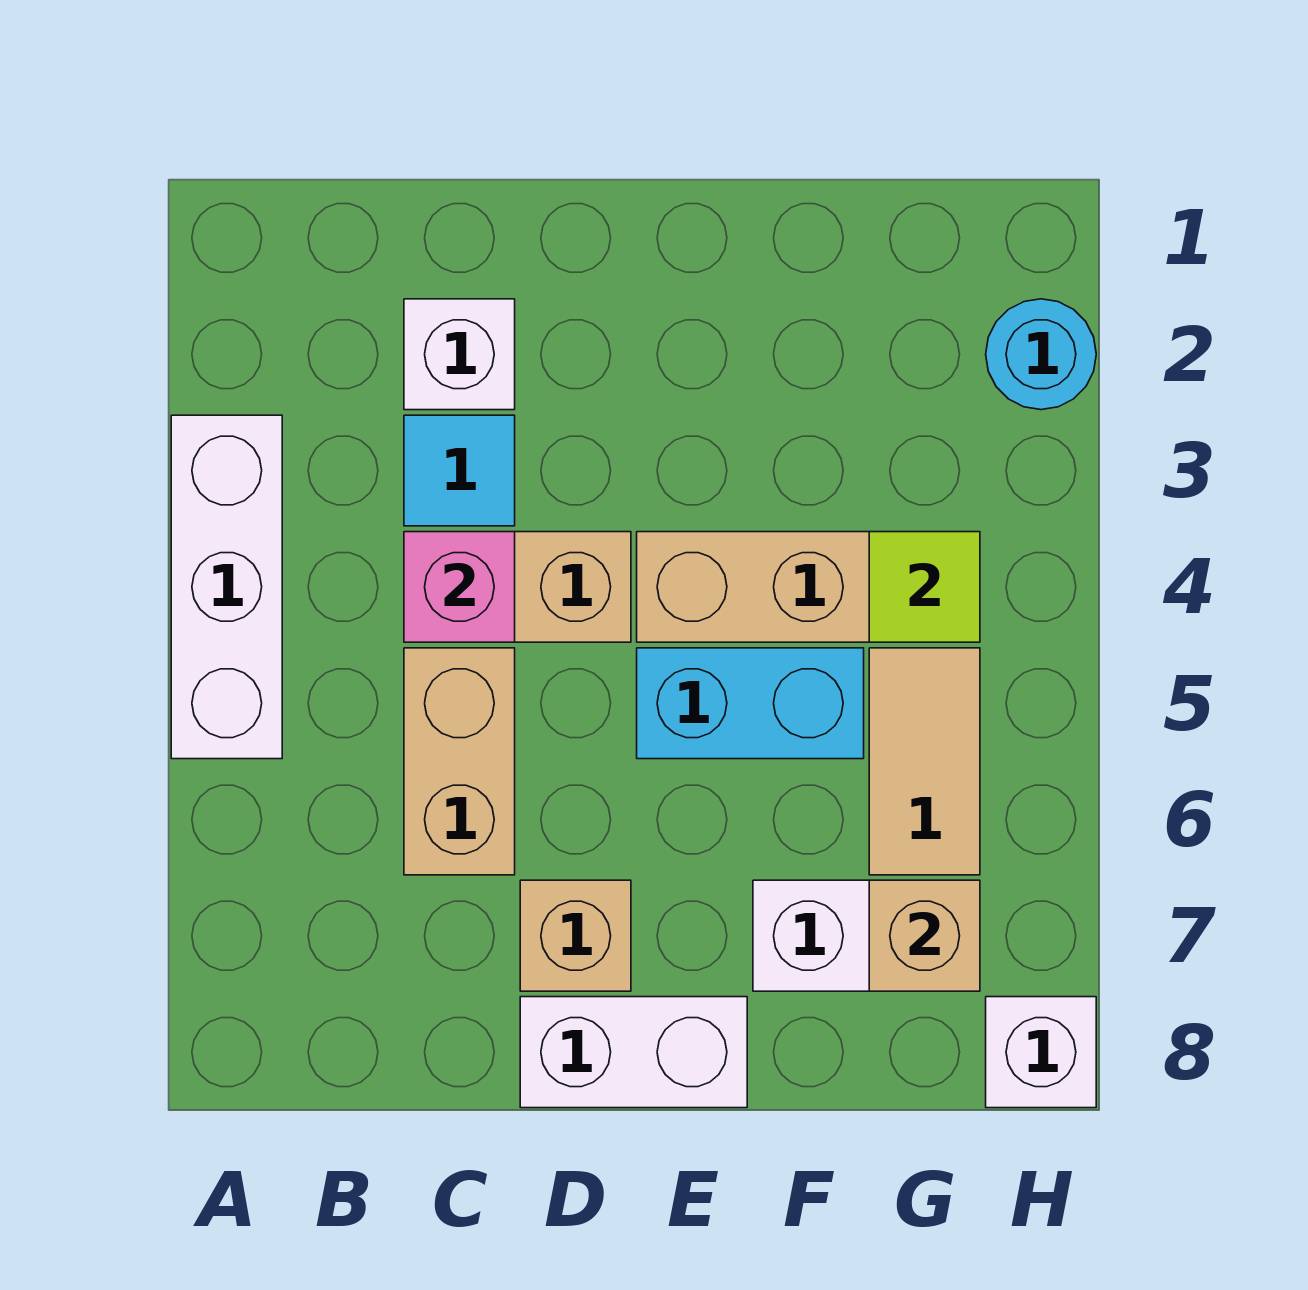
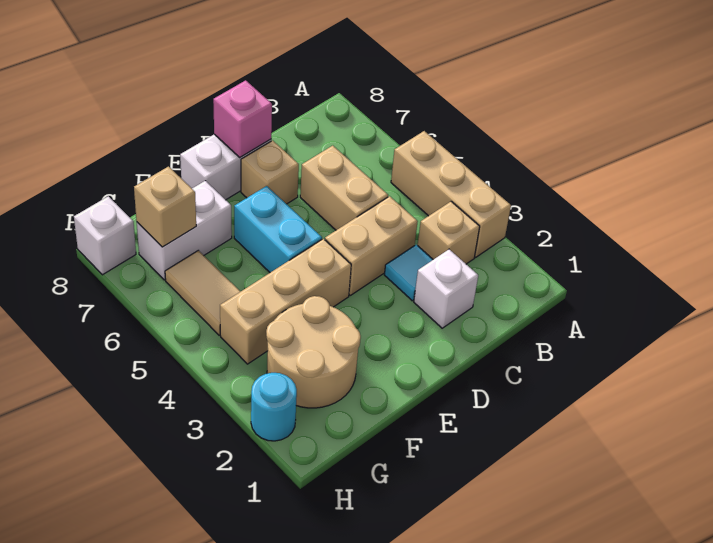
white brick A3:A5 level 1 -> tan brick A3:A5 level 1
none -> tan brick B3 level 1
pink brick C4 level 2 -> pink brick D8 level 2
cyan brick E5:F5 level 1 -> cyan brick E5:E6 level 1
none -> tan round brick F2:G3 level 1
lime tile G4 level 2 -> none

